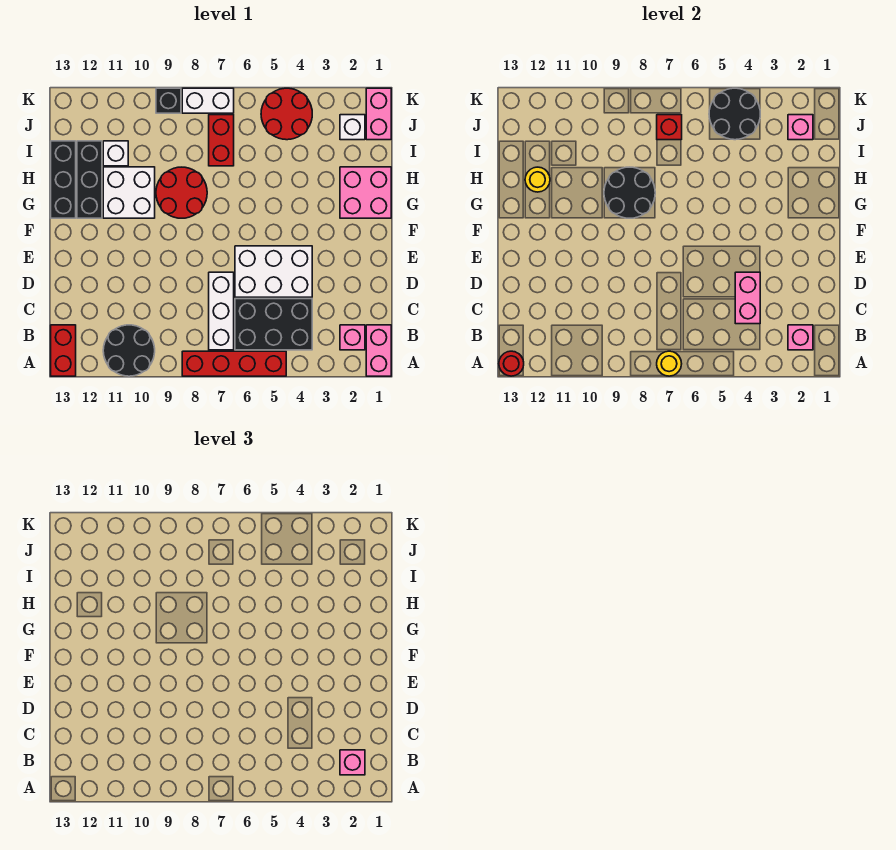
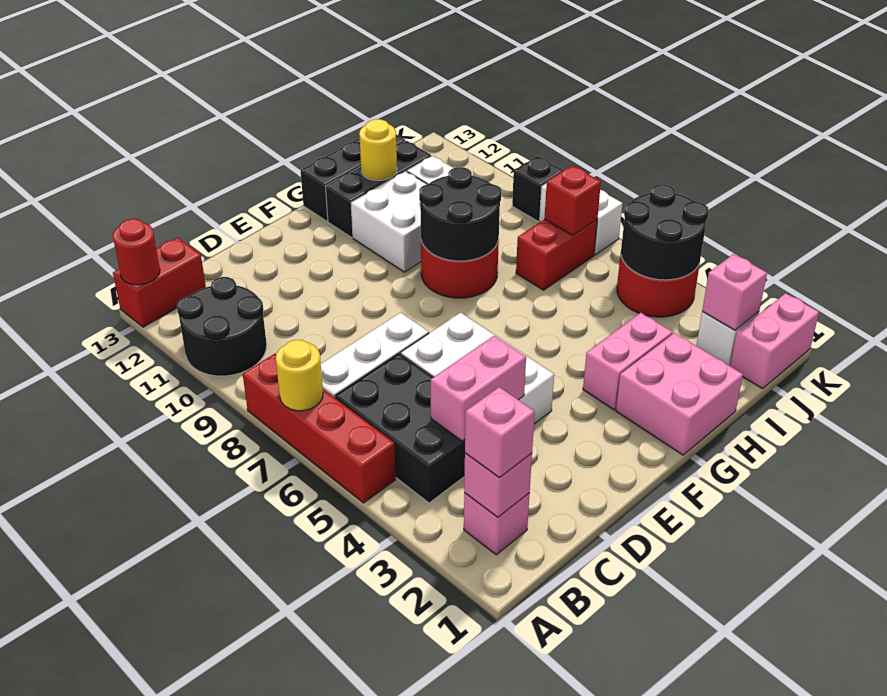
pink brick A1:B1 level 1 -> pink brick G3:H3 level 1

